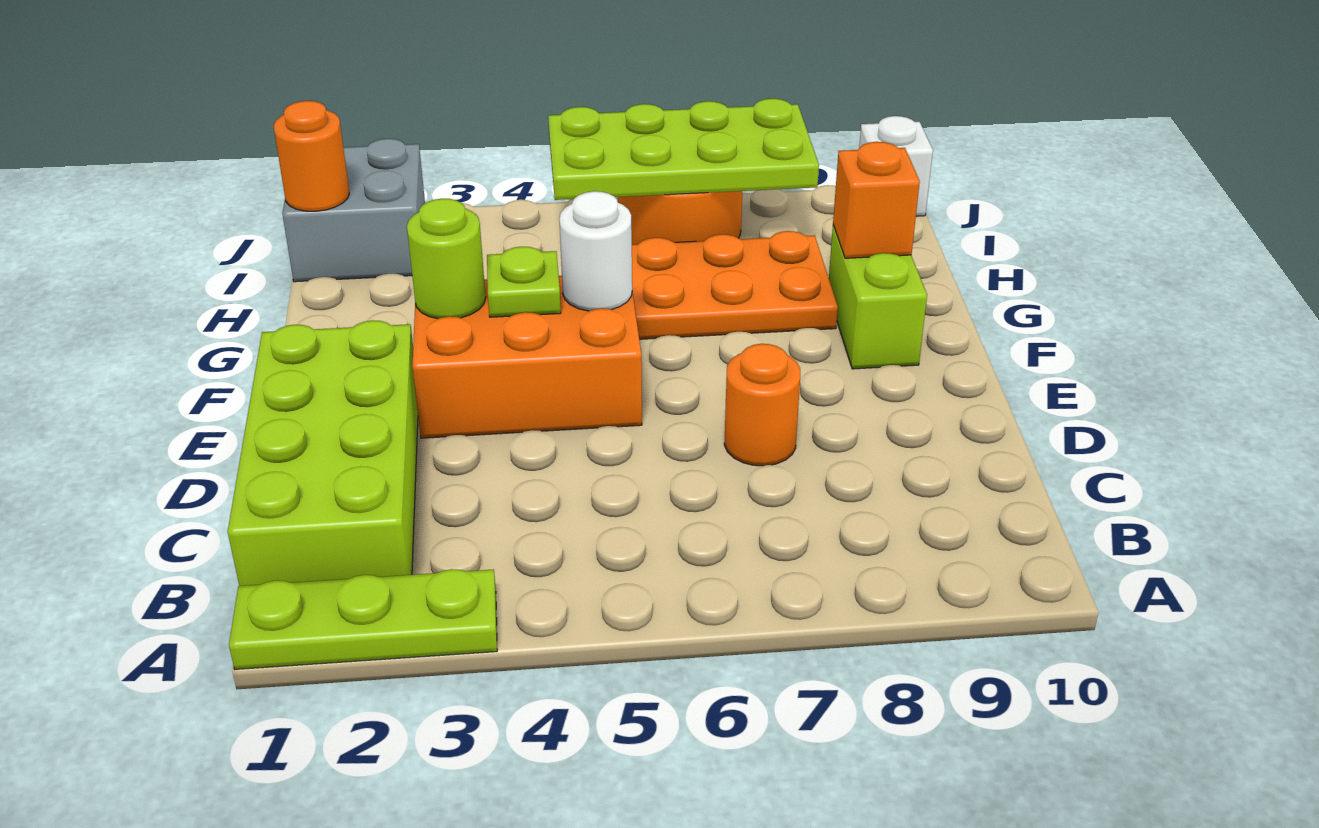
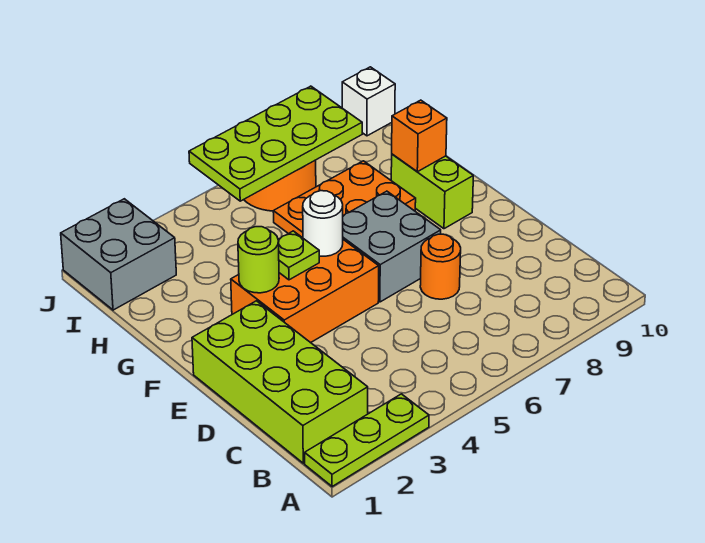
none -> grey brick E6:F7 level 1
orange round brick I1 level 2 -> none

